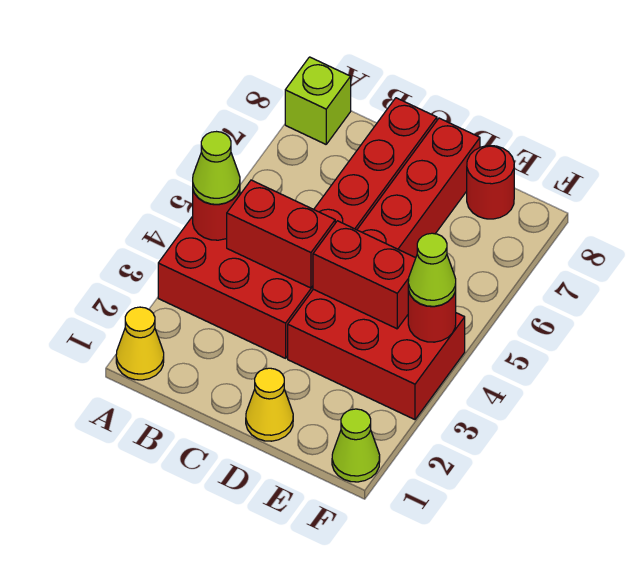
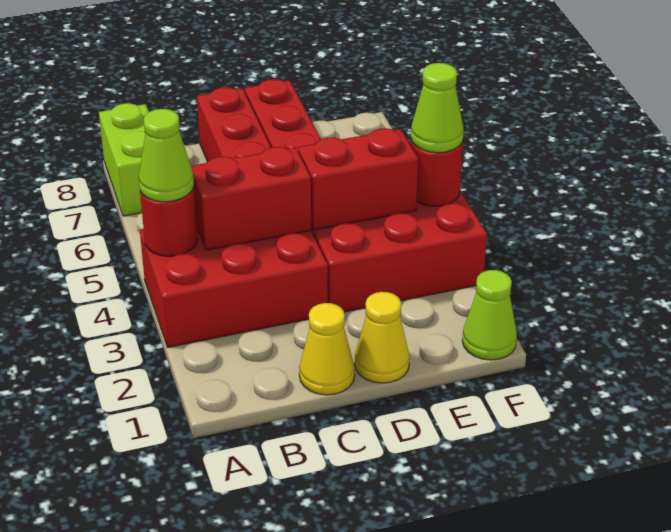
yellow cone A1 level 1 -> yellow cone C1 level 1
lime brick A8 level 1 -> lime brick A7:A8 level 1
red round brick E8 level 1 -> none

